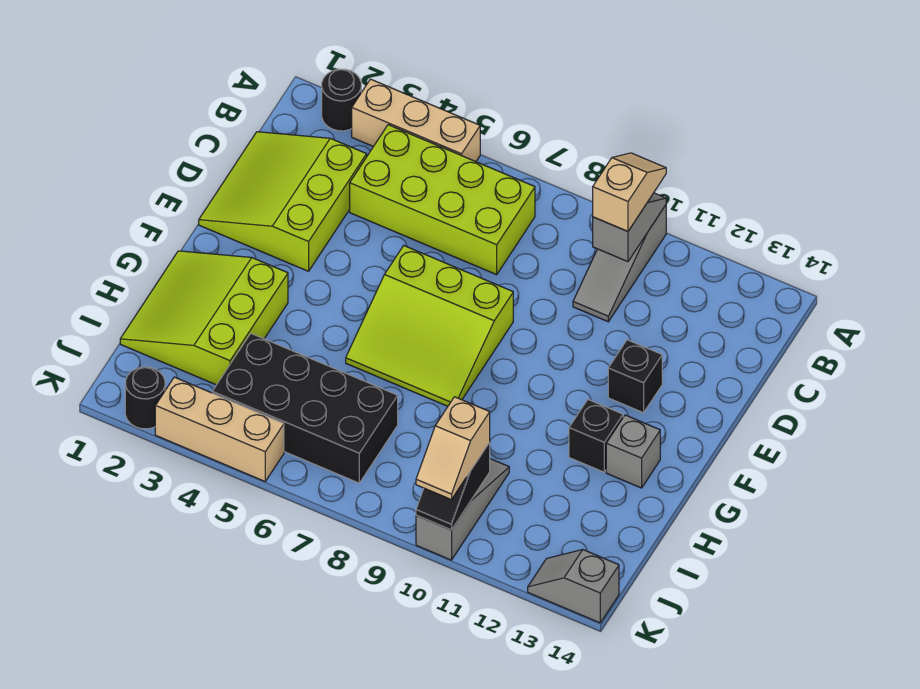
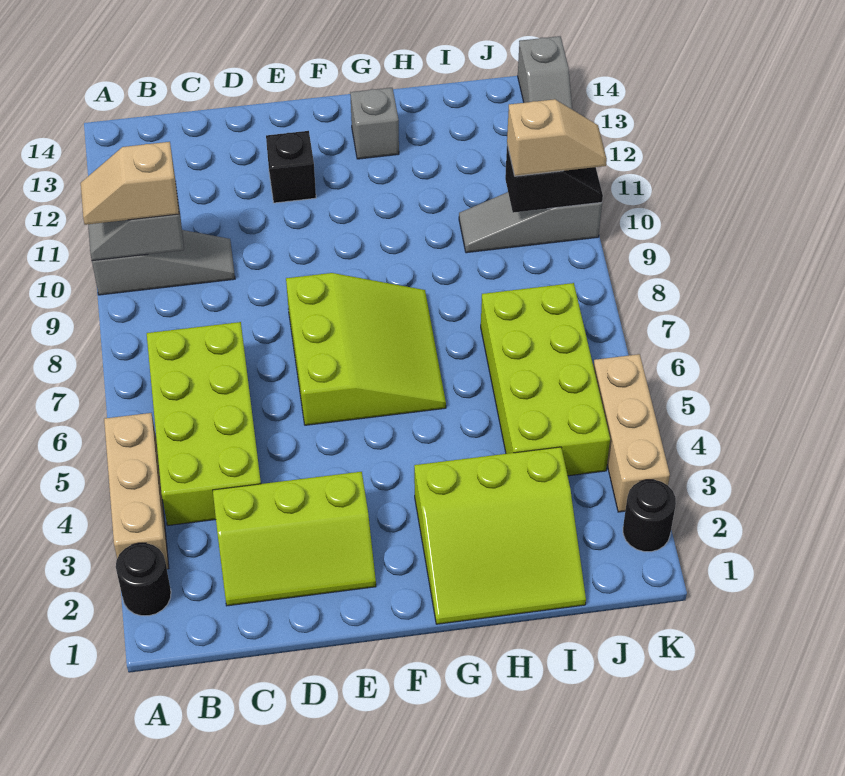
lime slope C1:E3 level 1 top 3 -> lime slope C2:E3 level 1 top 3
black brick G12 level 1 -> none
black brick I4:J7 level 1 -> lime brick I4:J7 level 1

